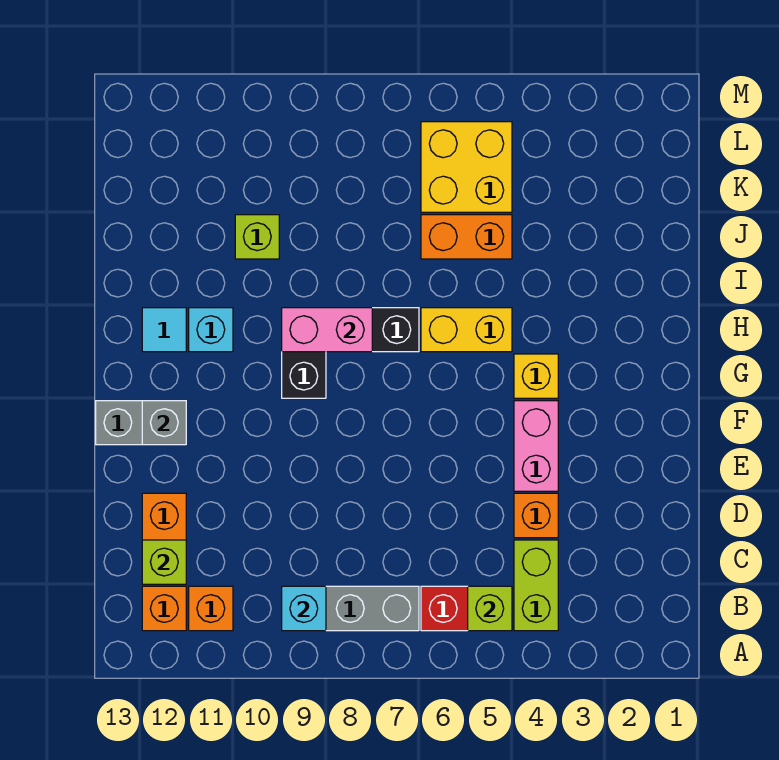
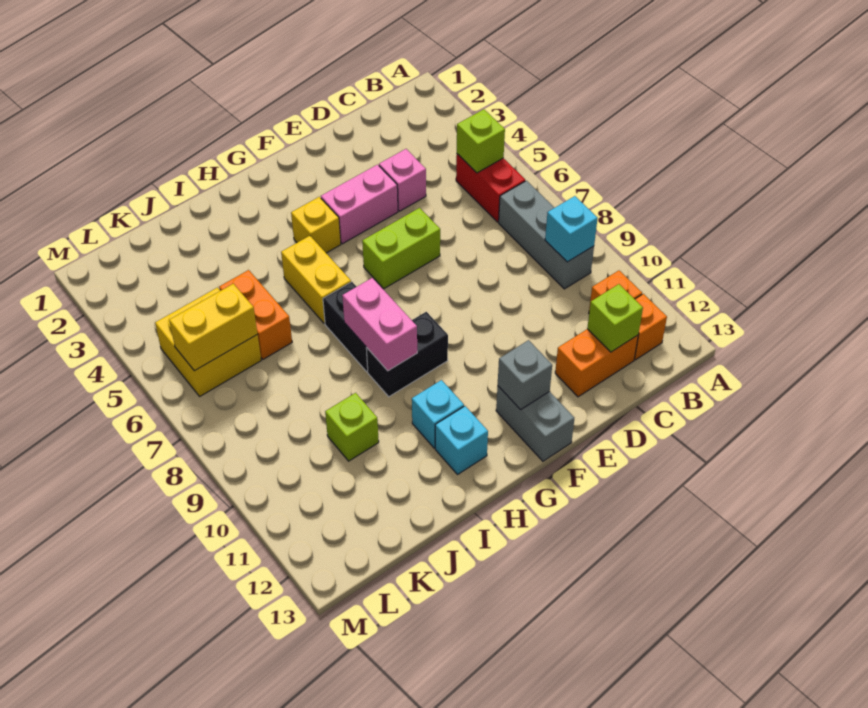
lime brick B4:C4 level 1 -> lime brick E6:F6 level 1
orange brick D4 level 1 -> pink brick D4 level 1
cyan tile H12 level 1 -> cyan brick H12 level 1
none -> yellow brick K6:L6 level 2

